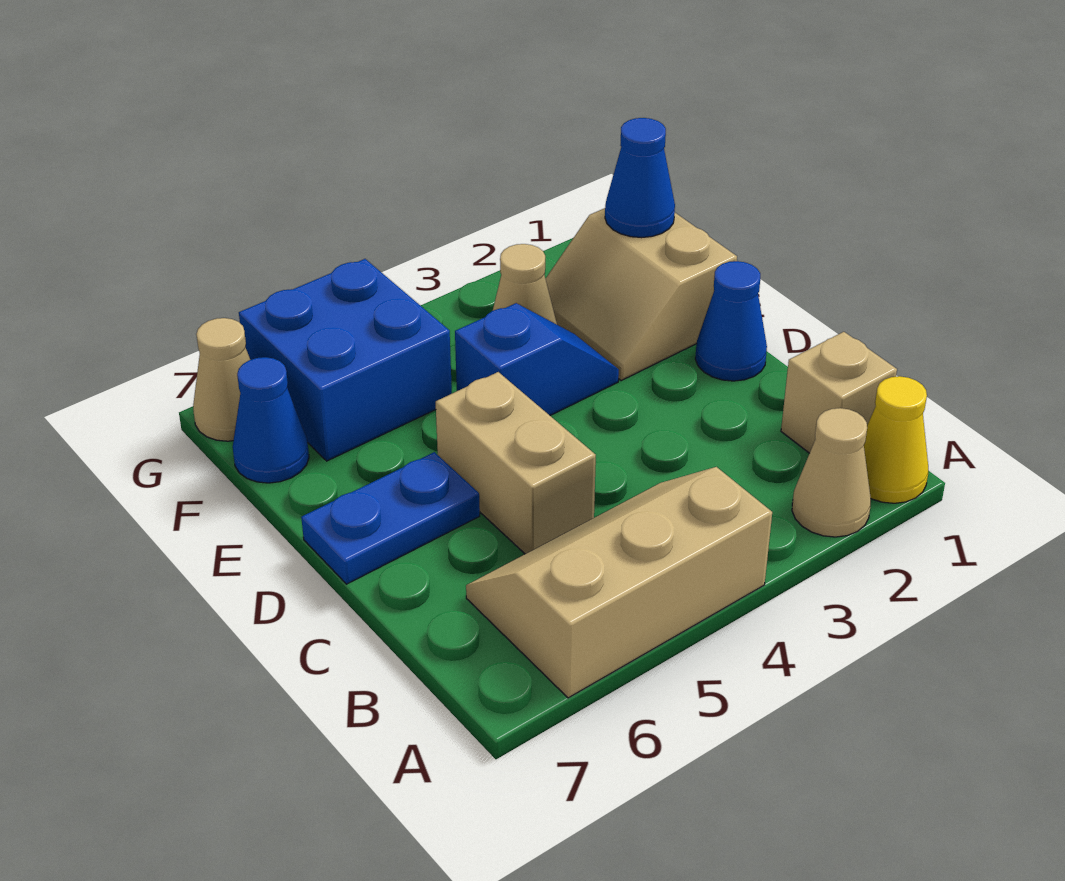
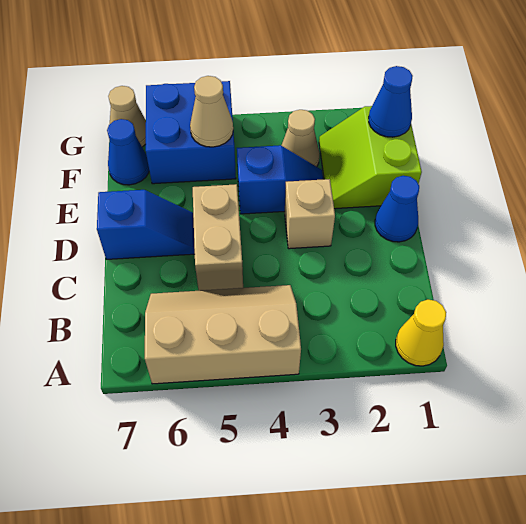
tan cone A2 level 1 -> tan cone F5 level 2
tan brick B1 level 1 -> tan brick D3 level 1
blue plate D6:D7 level 1 -> blue slope D6:D7 level 1 top 7
tan slope E1:F2 level 1 top 1 -> lime slope E1:F2 level 1 top 1

